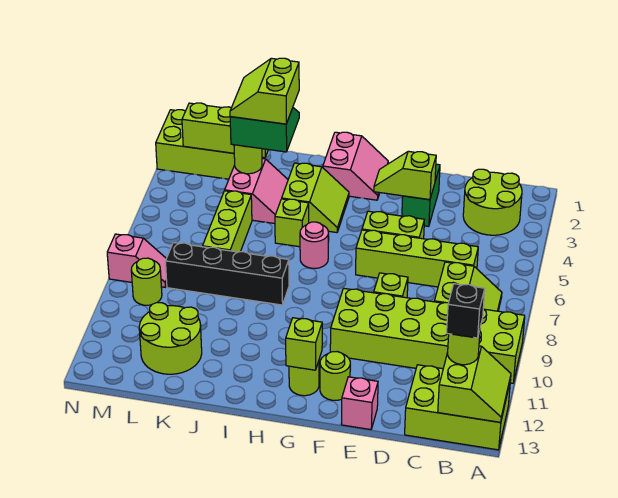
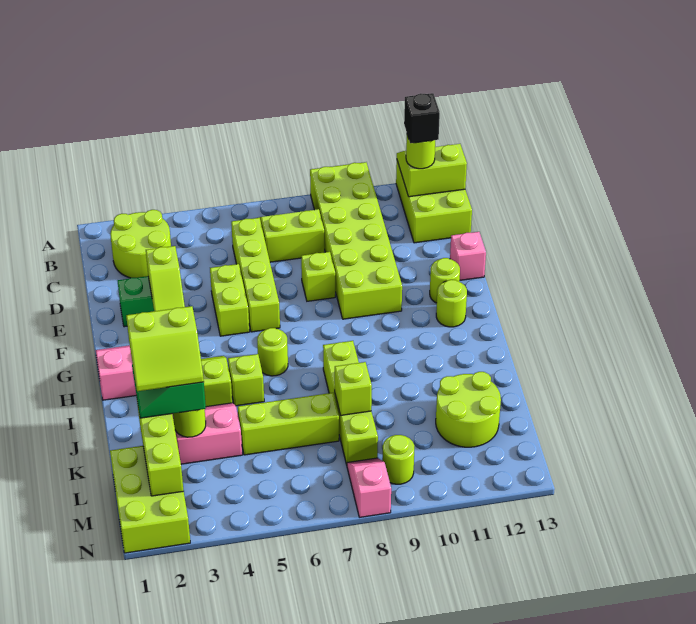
lime brick G12 level 2 -> lime brick K8 level 2
pink round brick H6 level 1 -> lime round brick H6 level 1
black brick I8:L8 level 1 -> lime brick I8:L8 level 1

